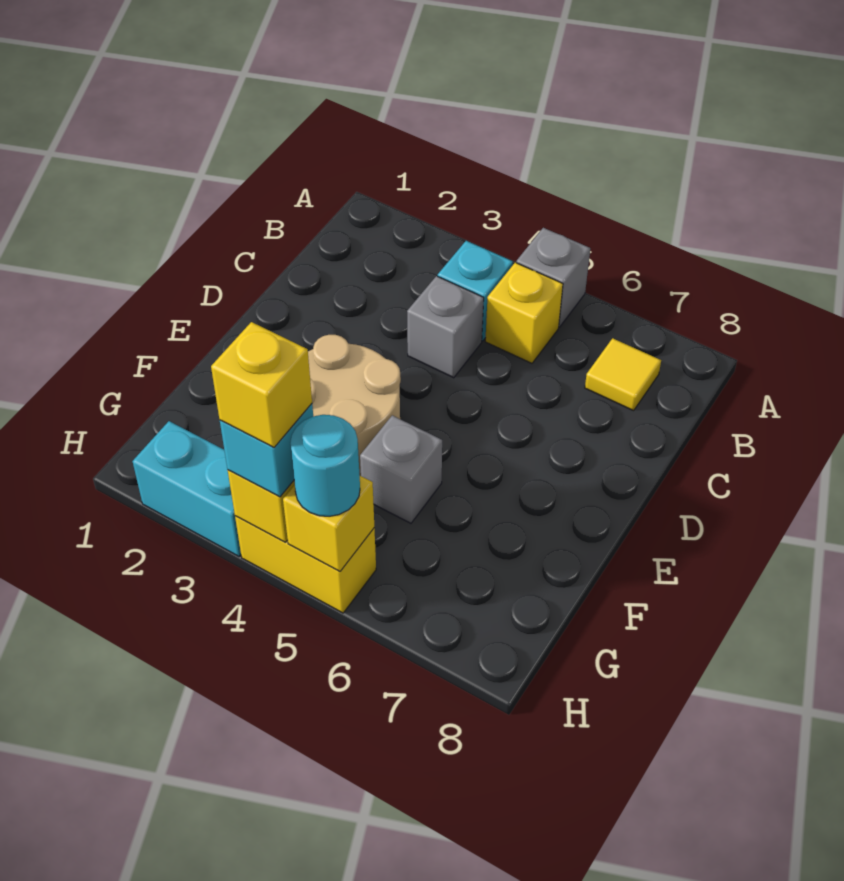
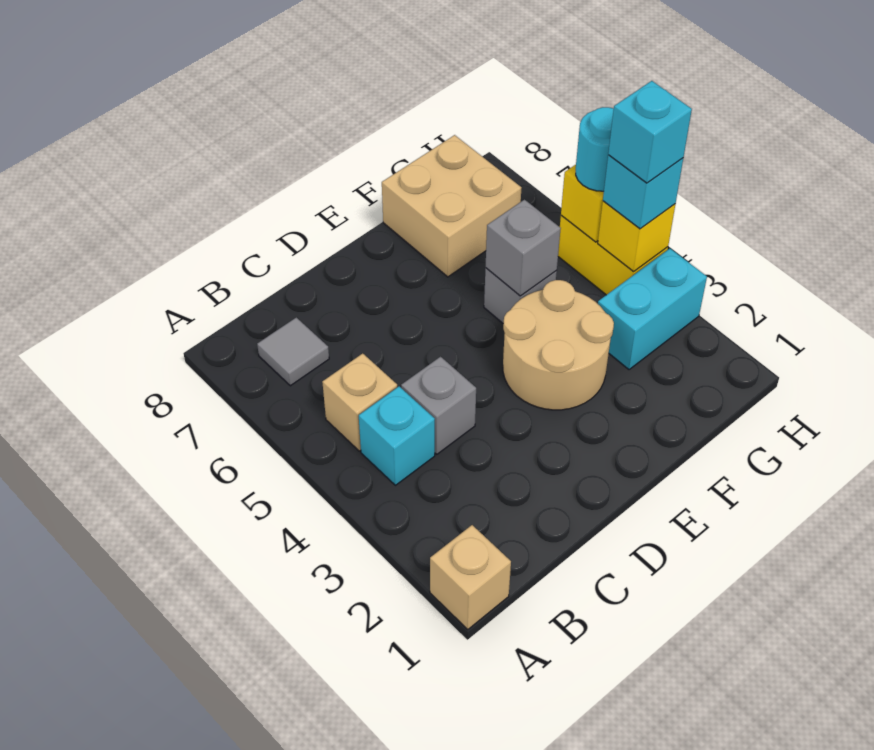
none -> tan brick A1 level 1
grey brick A5 level 1 -> grey brick F5 level 2
yellow brick B5 level 1 -> tan brick B5 level 1
yellow tile B7 level 1 -> grey tile B7 level 1
none -> tan brick F7:G8 level 1
cyan brick H2:H3 level 1 -> cyan brick G3:H3 level 1
yellow brick H4 level 4 -> cyan brick H4 level 4

